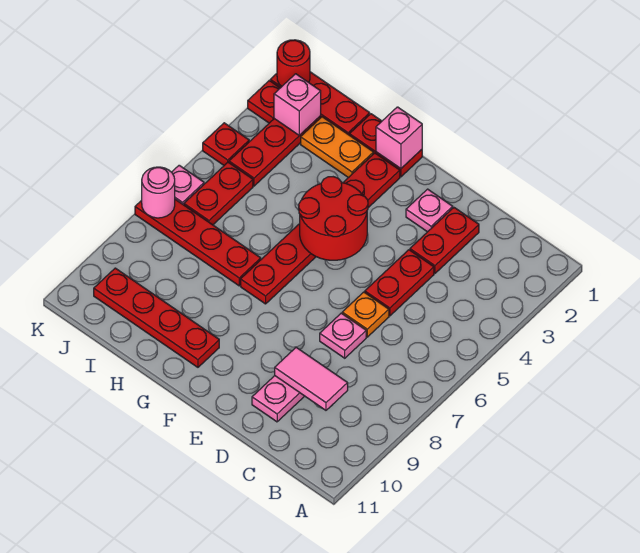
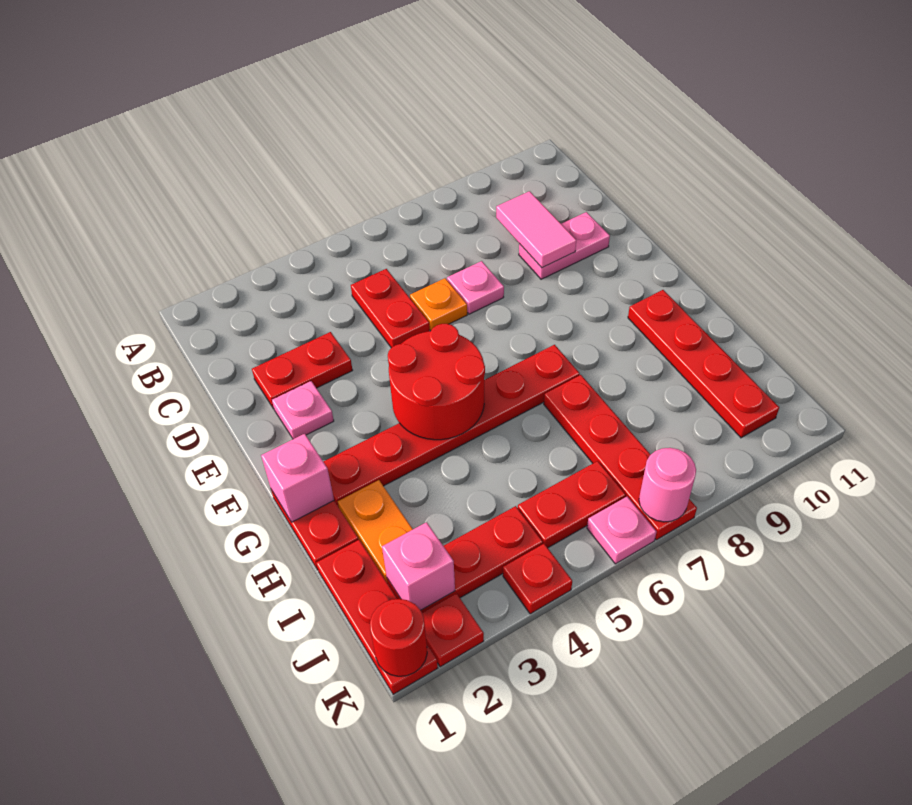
red plate D4:D5 level 1 -> red plate C5:D5 level 1

